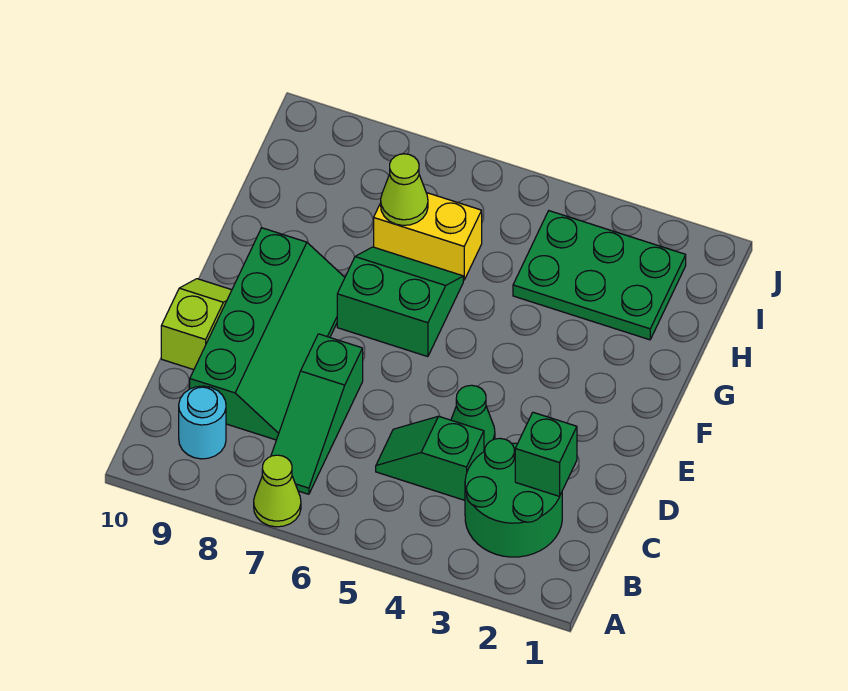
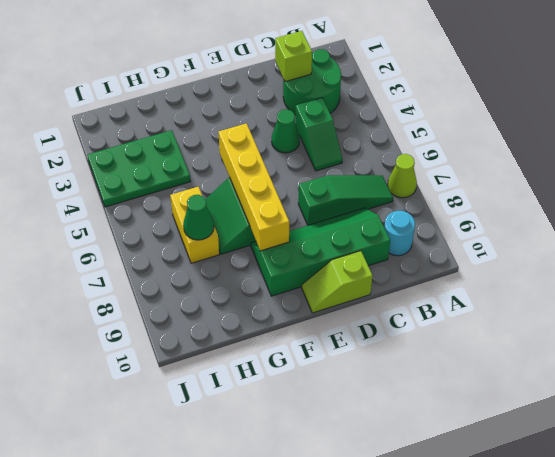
green brick C2 level 2 -> lime brick C2 level 2
none -> yellow brick F5:F8 level 2
green plate H2:I4 level 1 -> green plate H3:J4 level 1
lime cone H7 level 2 -> green cone H7 level 2

